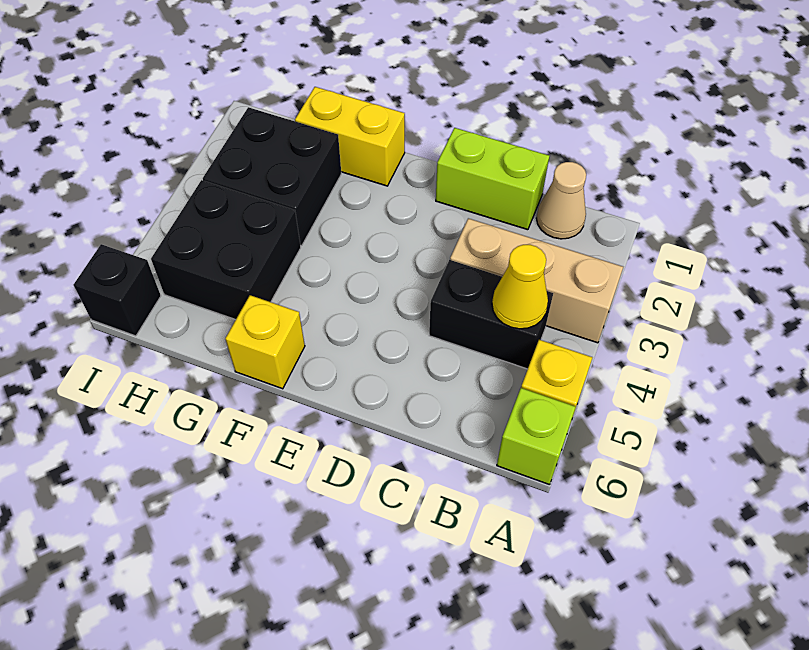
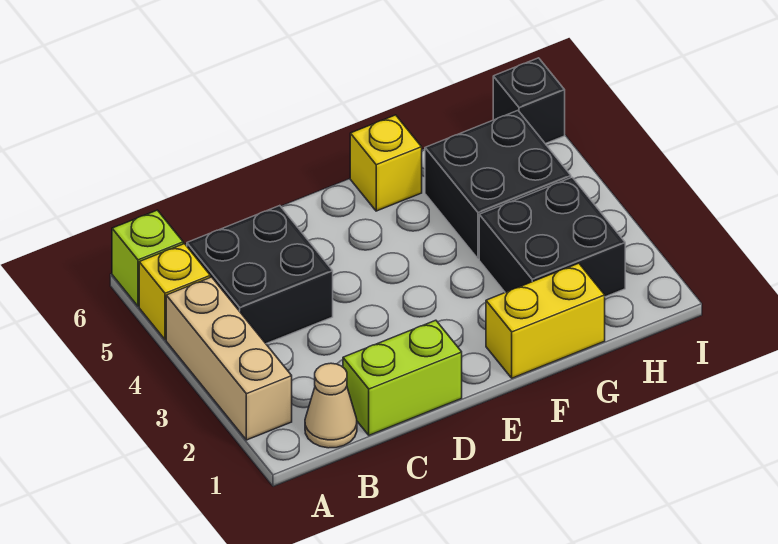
tan brick A3:C3 level 1 -> tan brick A2:A4 level 1
black brick B4:C4 level 1 -> black brick B4:C5 level 1
yellow cone B4 level 2 -> none

